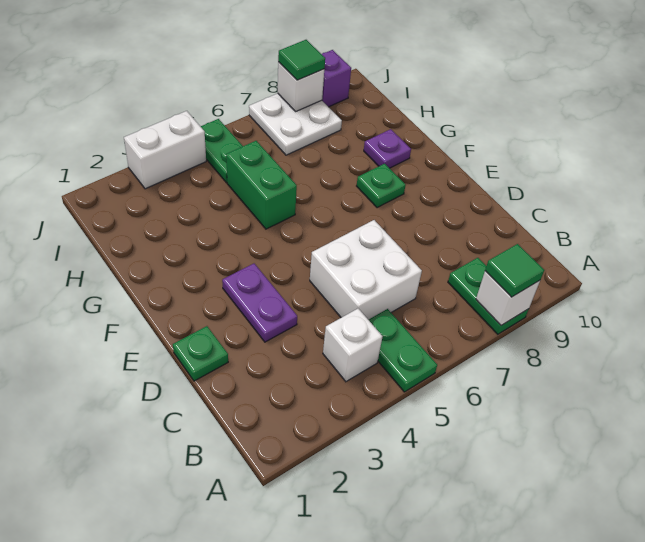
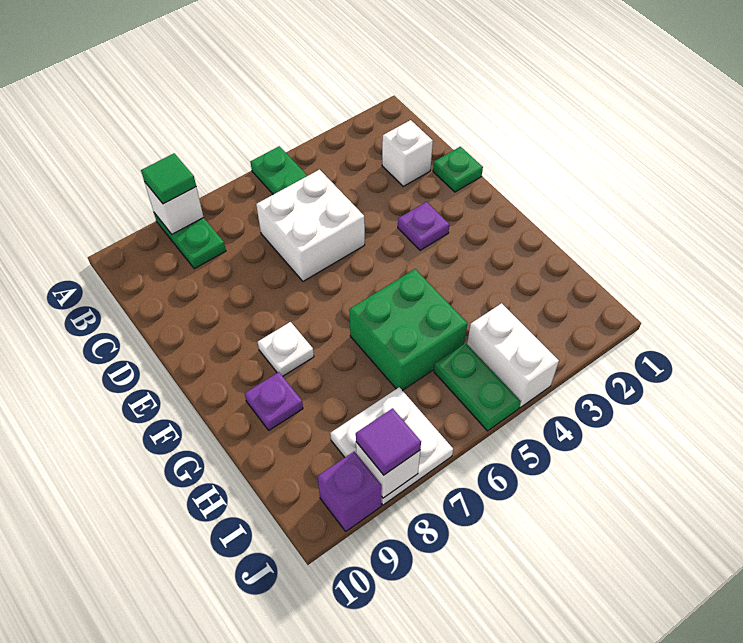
white brick B4 level 1 -> white brick C2 level 1
purple plate D3:E3 level 1 -> purple plate E3 level 1
green plate F8 level 1 -> white plate F8 level 1
green brick G5:H5 level 1 -> green brick G5:H6 level 1
white brick J3:J4 level 1 -> white brick I4:J4 level 1
green tile J8 level 3 -> purple tile J8 level 3

